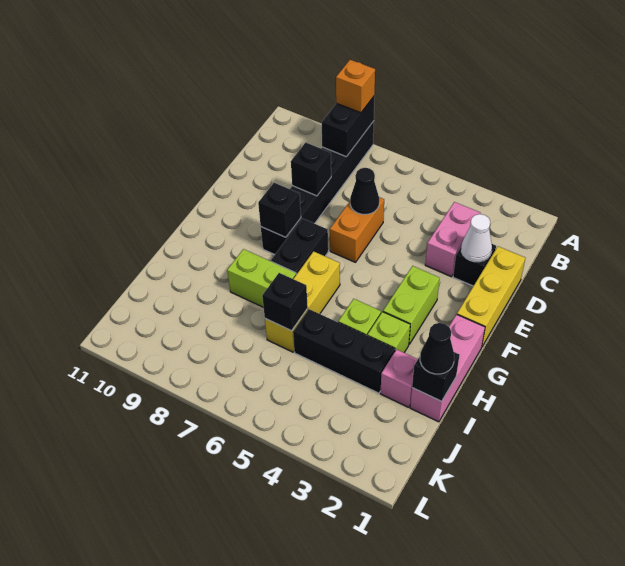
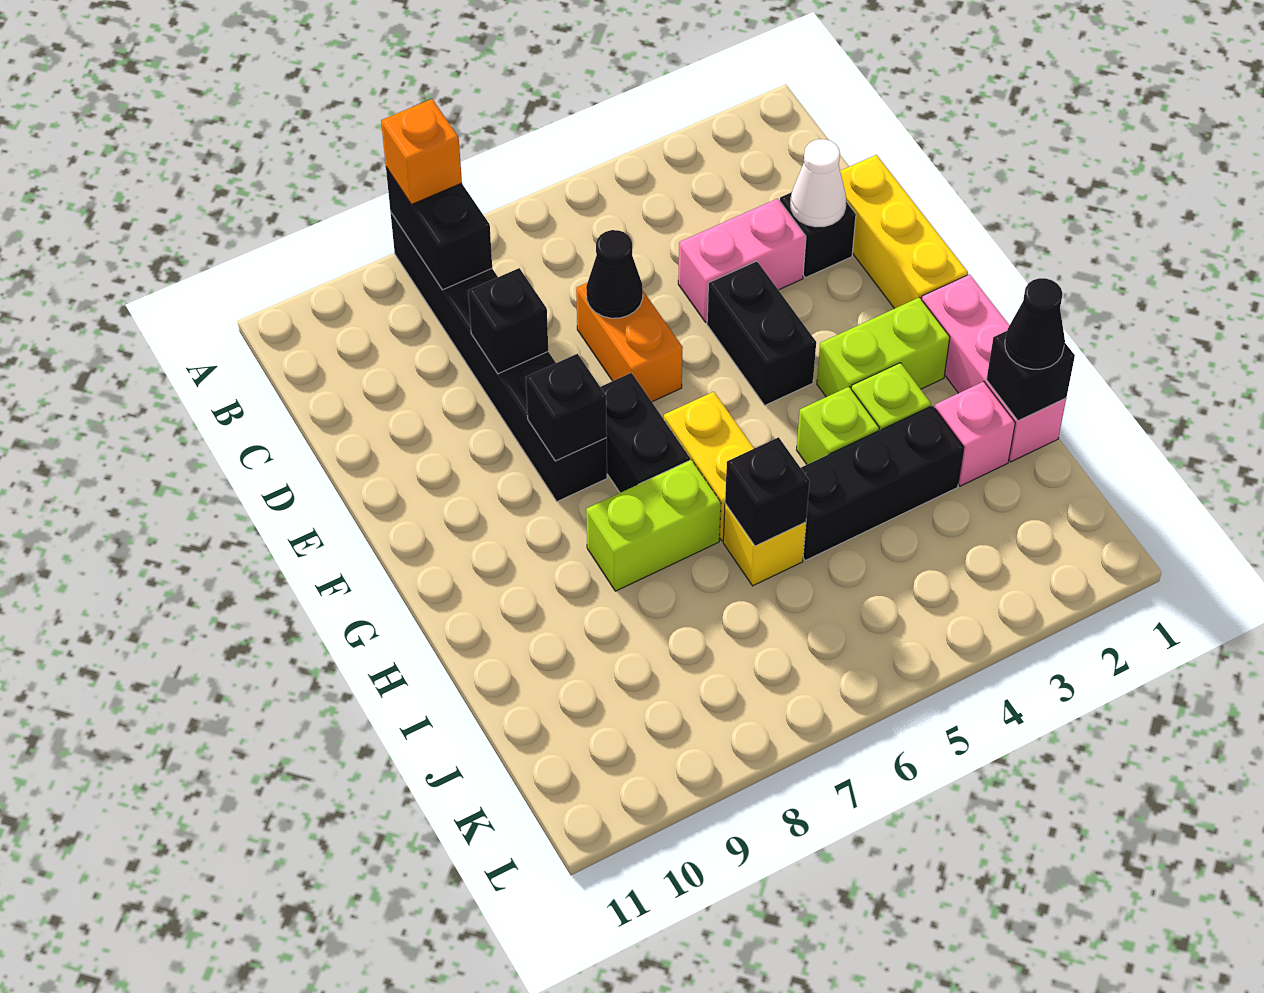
pink brick C3:D3 level 1 -> pink brick D3:D4 level 1
none -> black brick E4:F4 level 1
lime brick F3:G3 level 1 -> lime brick G2:G3 level 1

